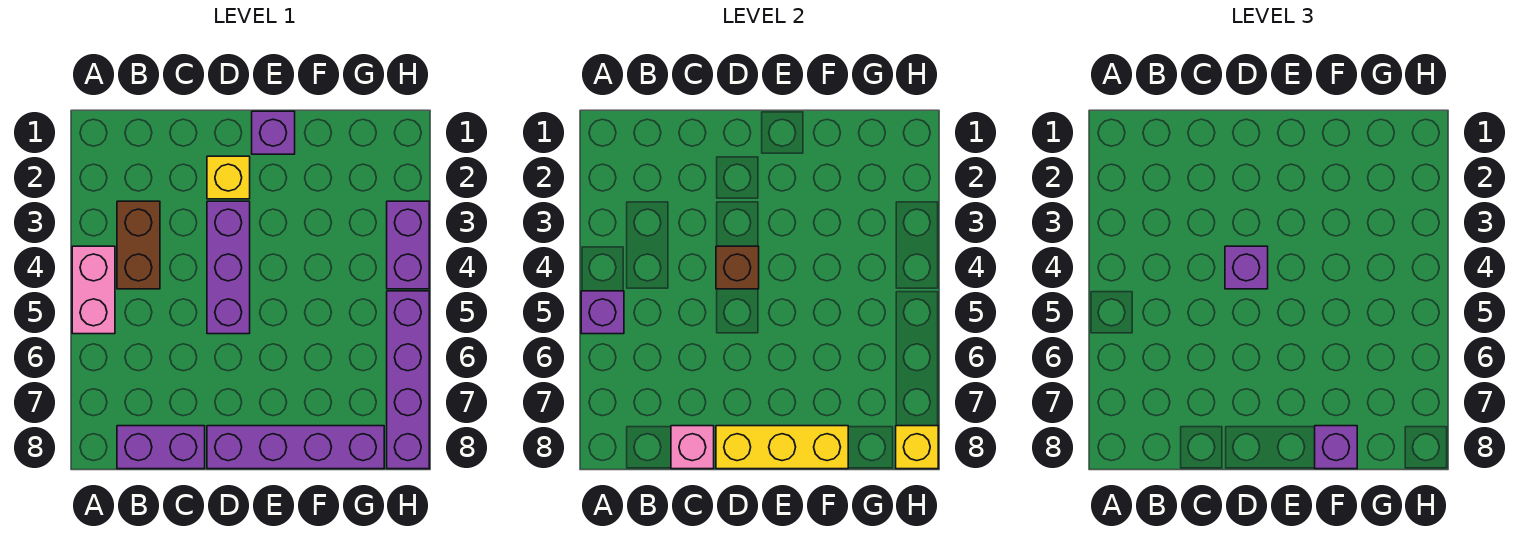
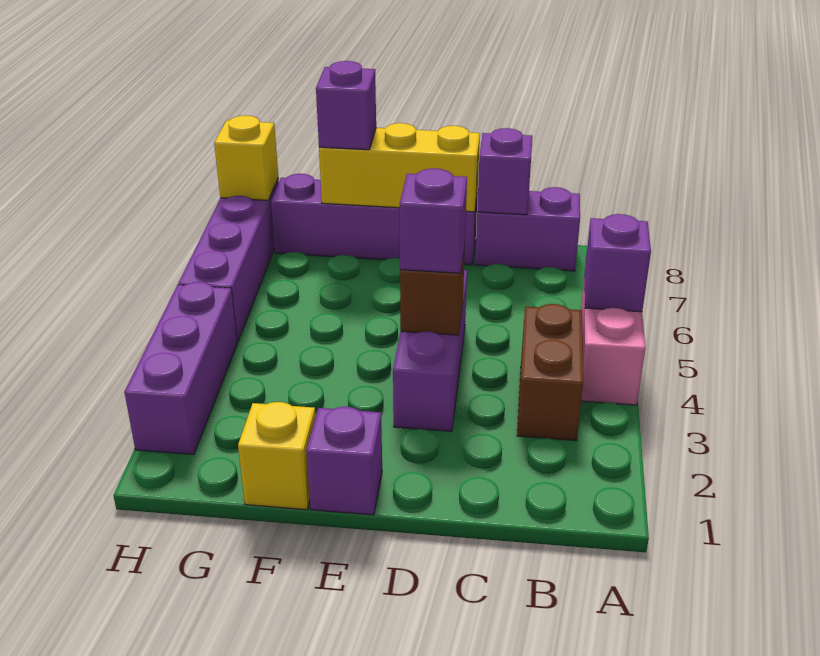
pink brick C8 level 2 -> purple brick C8 level 2
yellow brick D2 level 1 -> yellow brick F1 level 1
purple brick H3:H4 level 1 -> purple brick H2:H4 level 1

